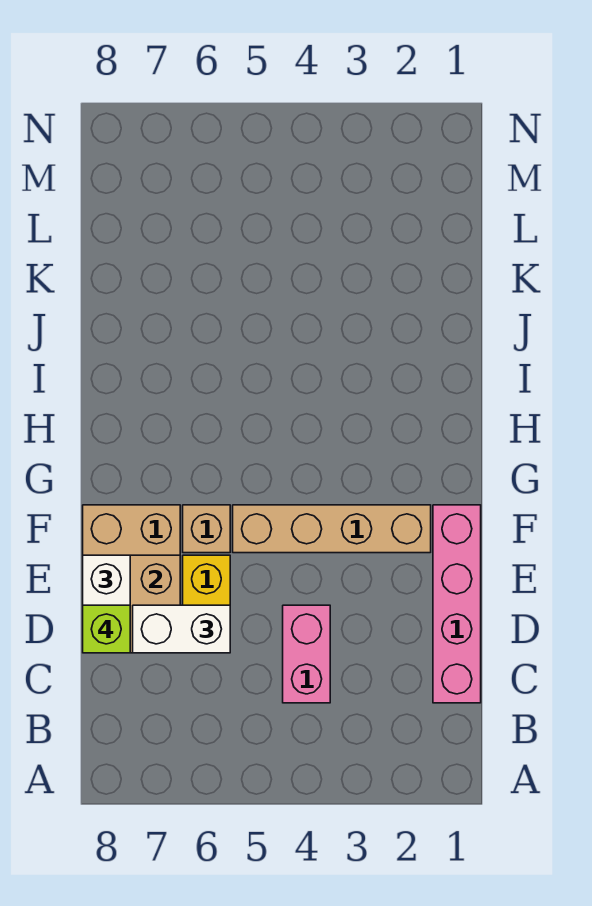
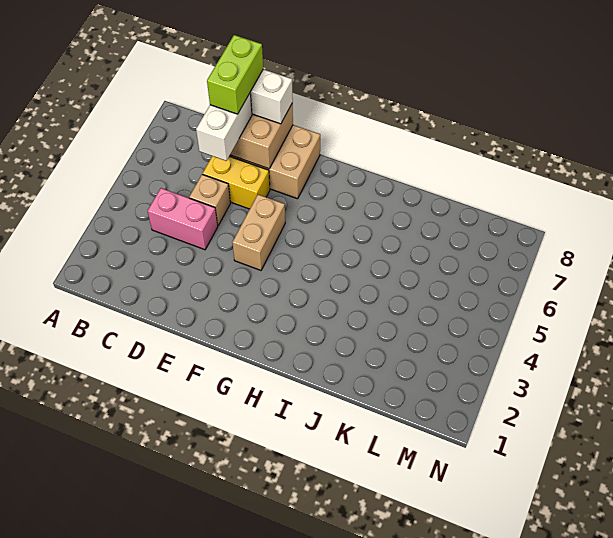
pink brick C1:F1 level 1 -> none
lime brick D8 level 4 -> lime brick D7:D8 level 4
tan brick F2:F5 level 1 -> tan brick F4:F5 level 1
tan brick F6 level 1 -> tan brick D5 level 1

